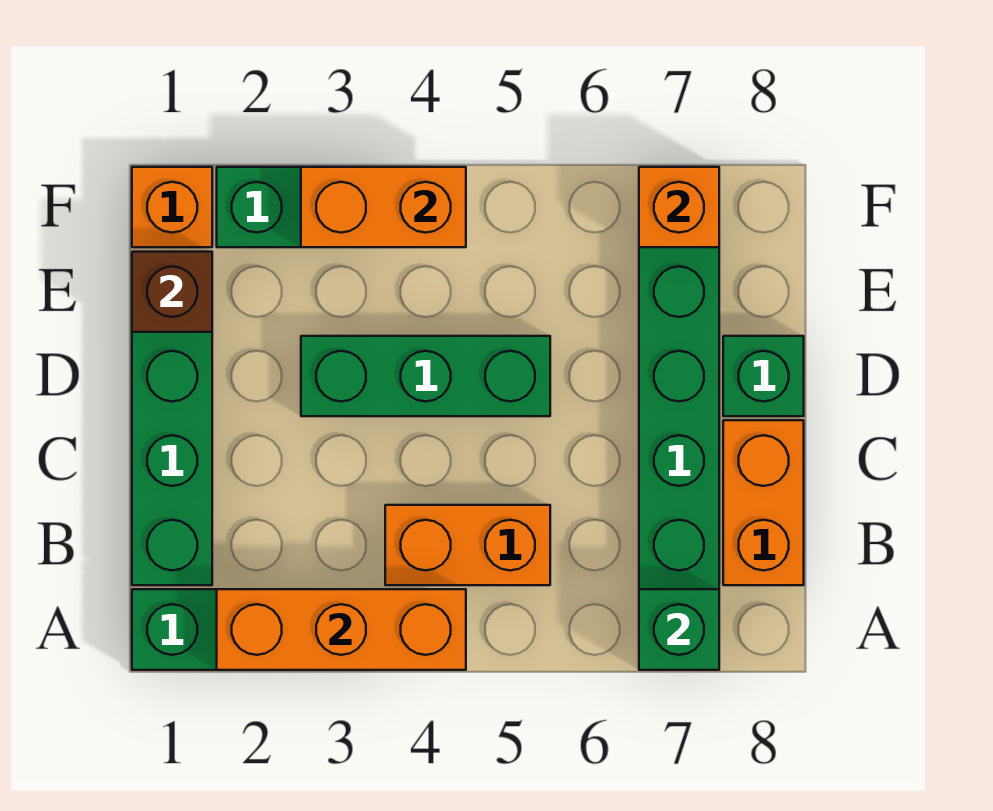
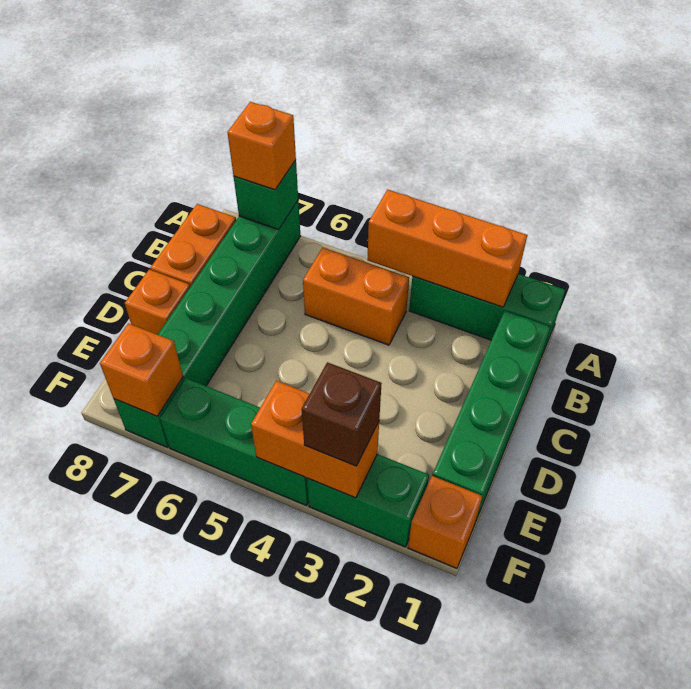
none -> orange brick A7 level 3
green brick D3:D5 level 1 -> green brick F4:F6 level 1
green brick D8 level 1 -> orange brick D8 level 1
brown brick E1 level 2 -> brown brick F3 level 3

